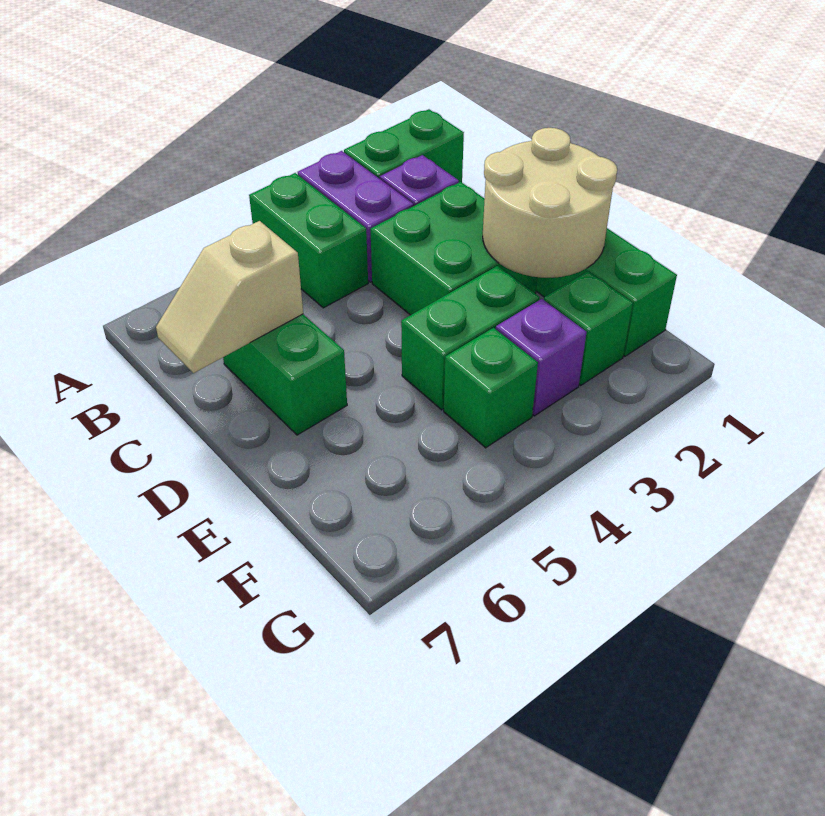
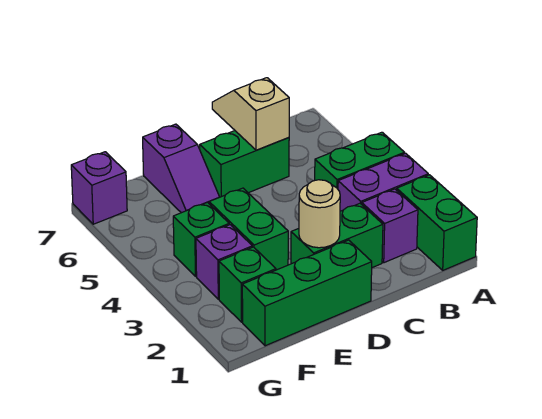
green brick C2:D3 level 1 -> green brick C2:D2 level 1
tan round brick D1:E2 level 2 -> tan round brick D2 level 2
none -> purple slope E6:E7 level 1 top 7
none -> purple brick G7 level 1

